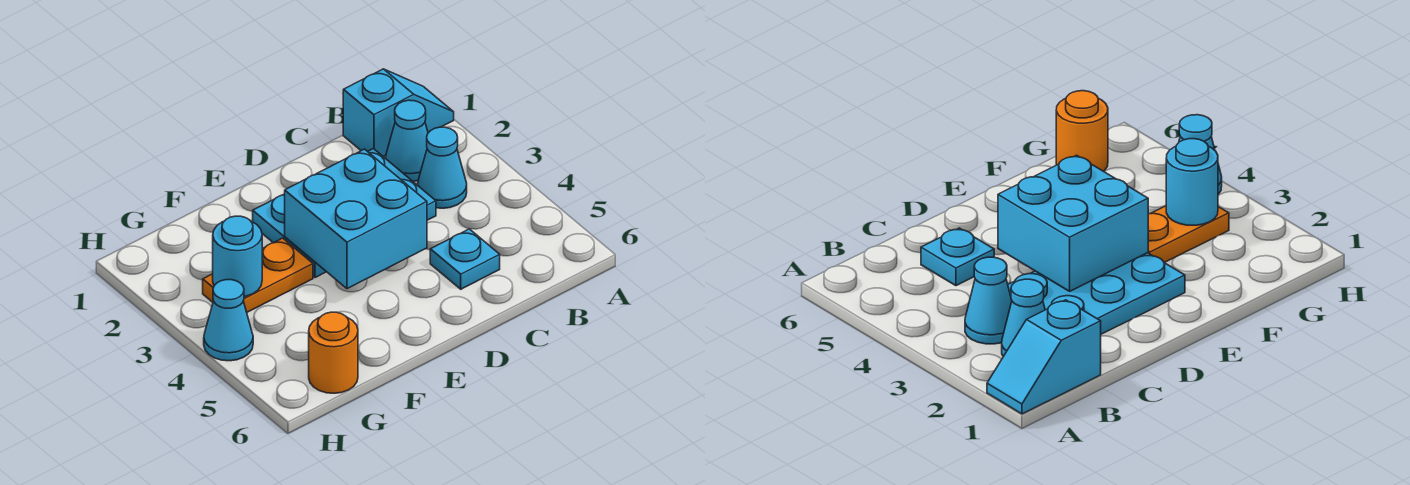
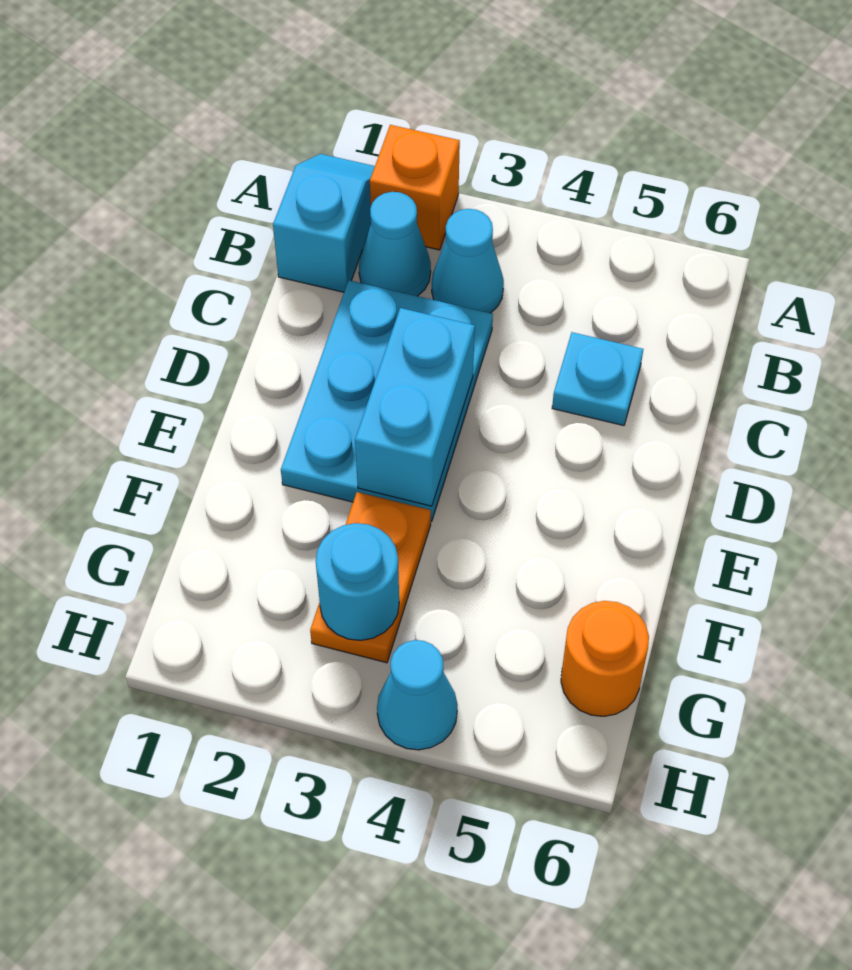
none -> orange brick A2 level 1
cyan brick D3:E4 level 2 -> cyan brick D3:E3 level 2

